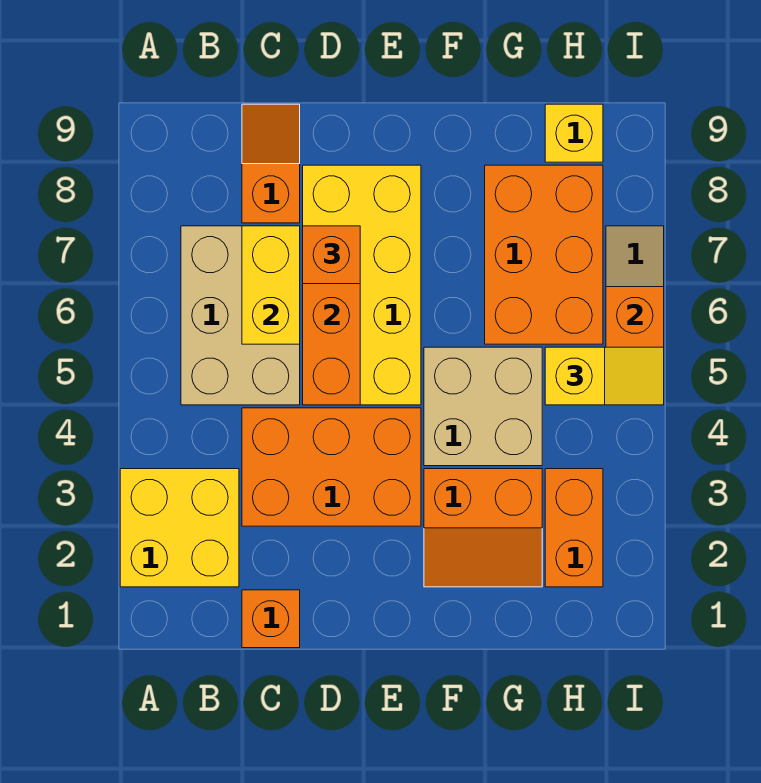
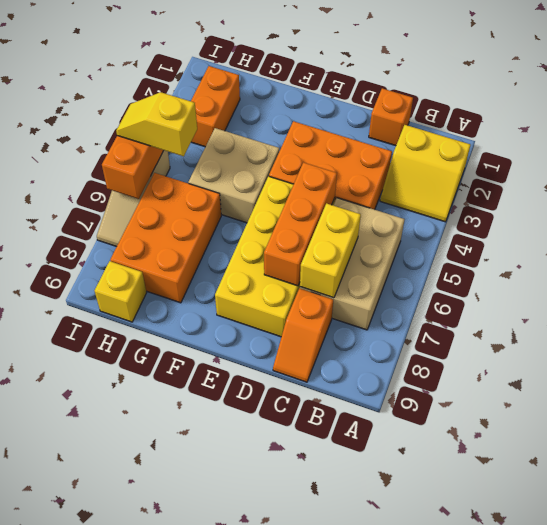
yellow brick A2:B3 level 1 -> yellow slope A2:B3 level 1 top 2
orange brick D7 level 3 -> none
orange slope F2:G3 level 1 top 3 -> none

